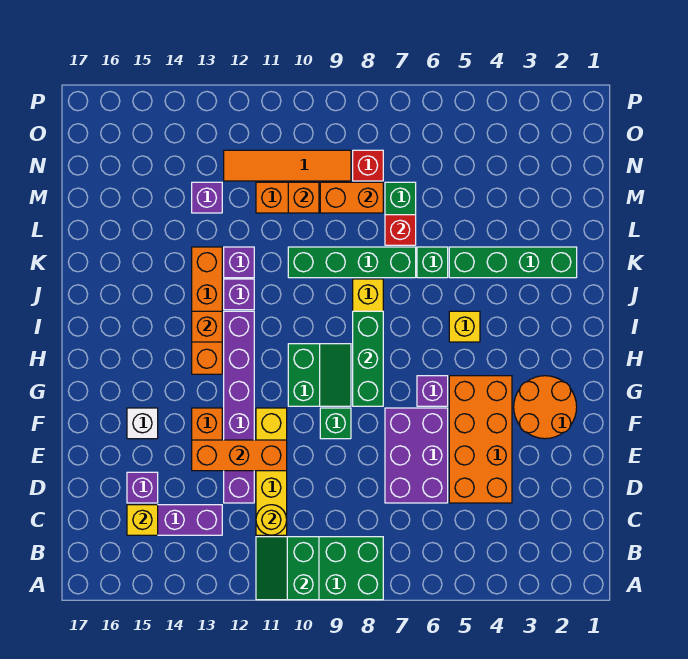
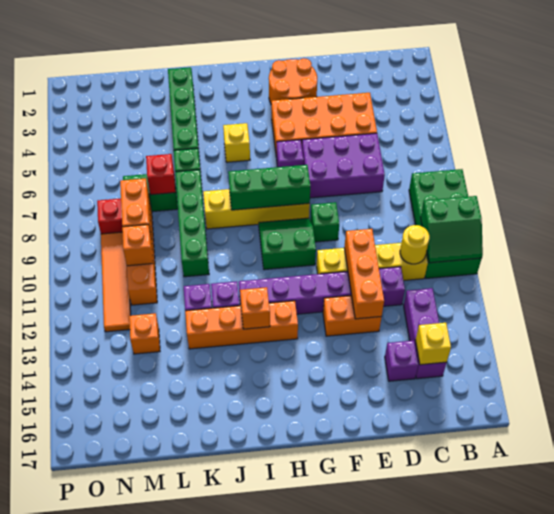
white brick F15 level 1 -> none
purple brick M13 level 1 -> orange brick M13 level 1

